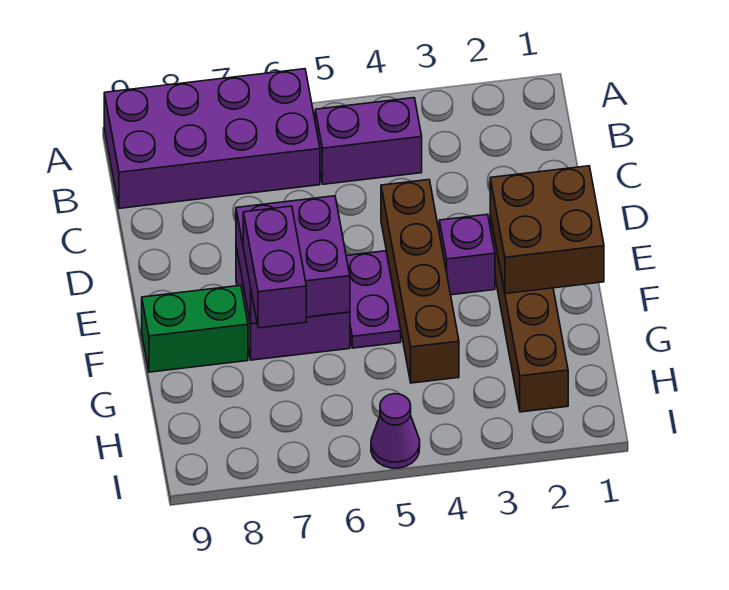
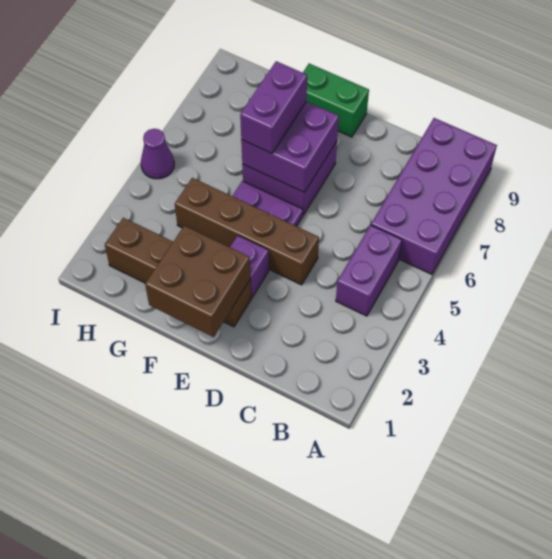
purple brick F7:G7 level 3 -> purple brick F6:F7 level 3
green brick F8:F9 level 1 -> green brick E9:F9 level 1

